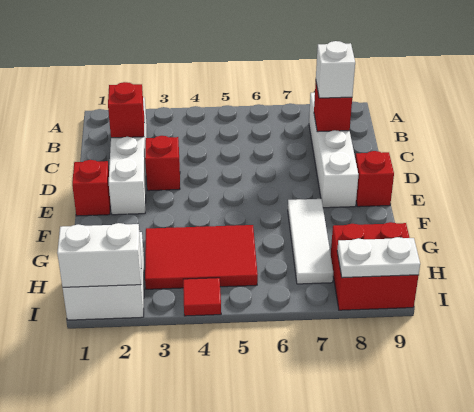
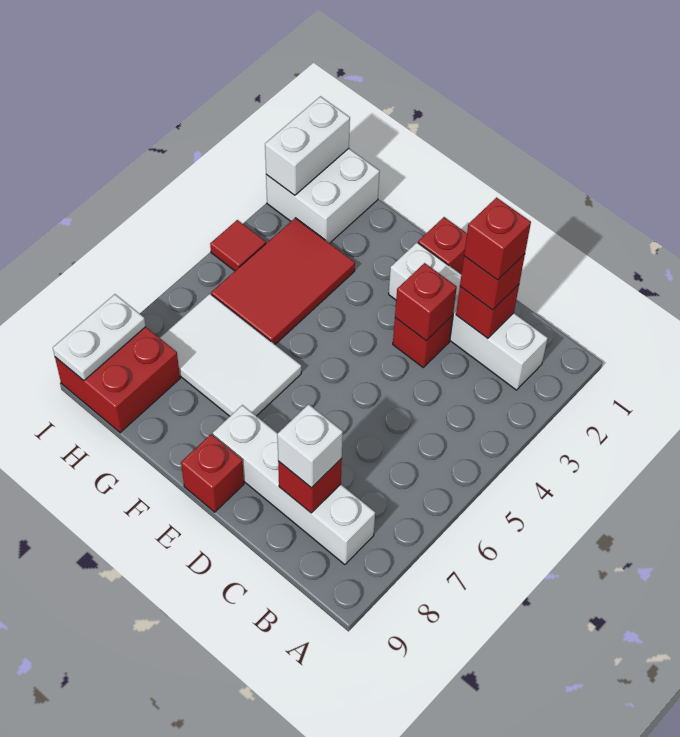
none -> red brick C2 level 3
none -> red brick C2 level 4
none -> red brick D3 level 2
white tile F7:H7 level 1 -> white tile F6:H7 level 1

